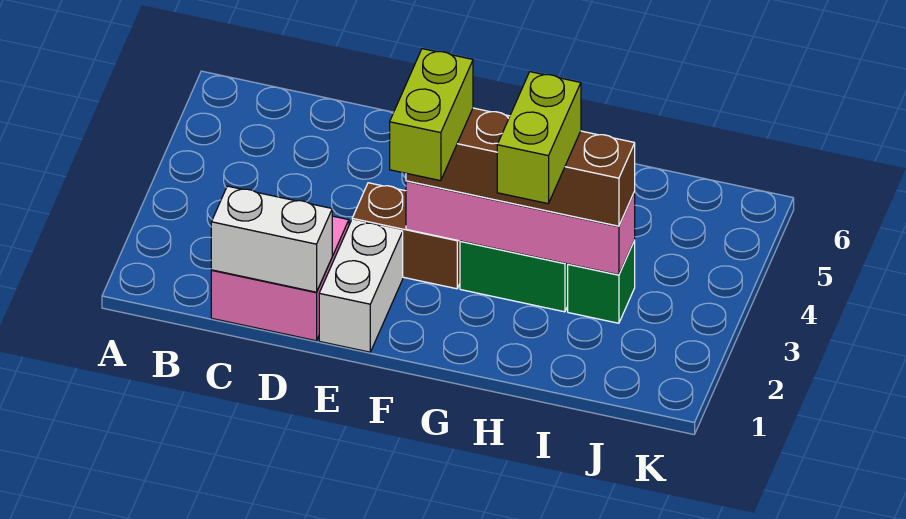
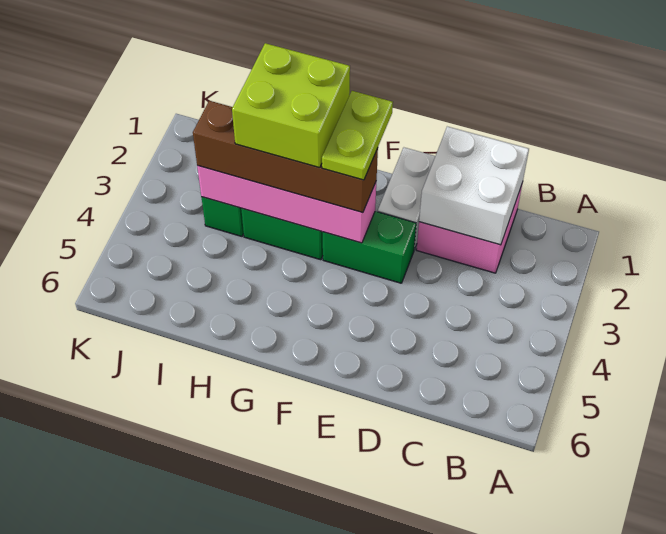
white brick C1:D1 level 2 -> white brick C1:D2 level 2
brown brick E3:F3 level 1 -> green brick E3:F3 level 1
lime brick F2:F3 level 4 -> lime plate F2:F3 level 4
lime brick H2:H3 level 4 -> lime brick G2:H3 level 4

